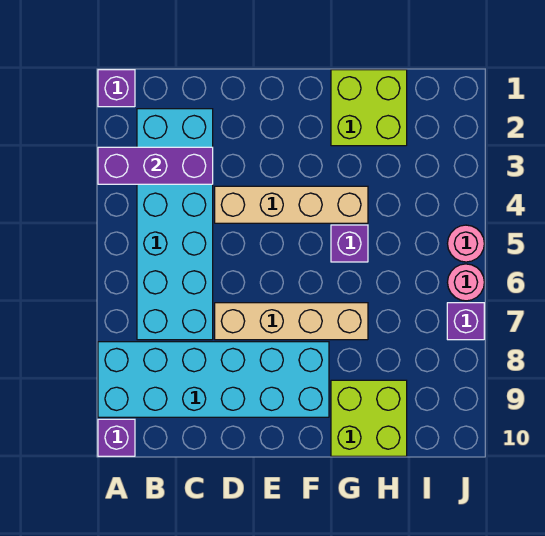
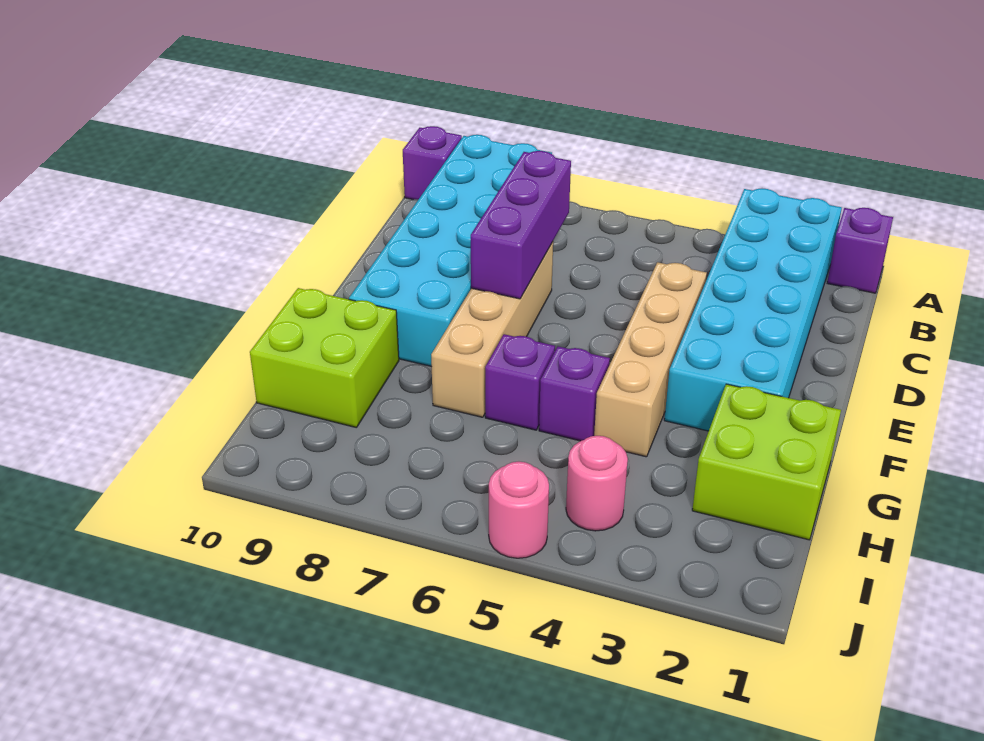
purple brick A3:C3 level 2 -> purple brick C7:E7 level 2
cyan brick B2:C7 level 1 -> cyan brick A2:F3 level 1
pink round brick J6 level 1 -> pink round brick I4 level 1
purple brick J7 level 1 -> purple brick G6 level 1

